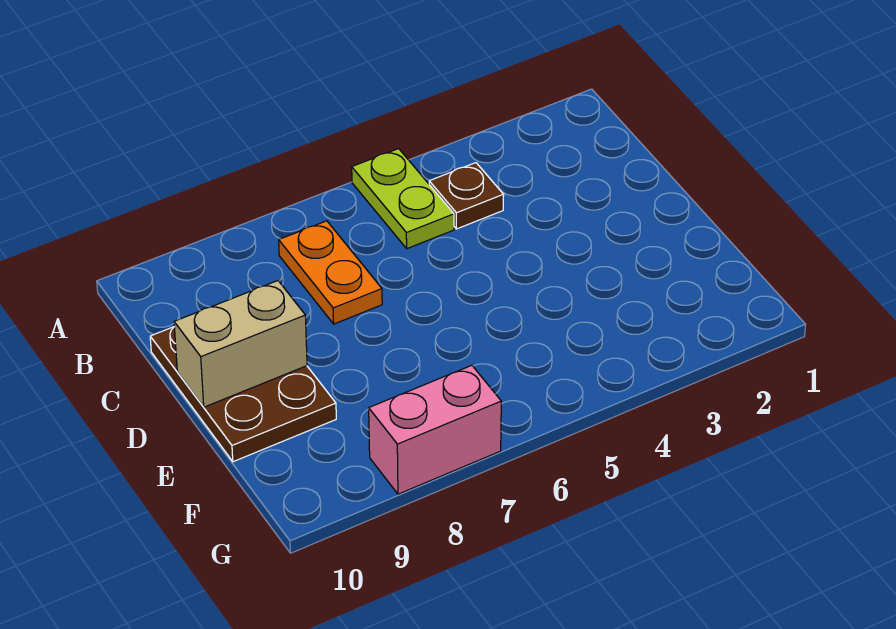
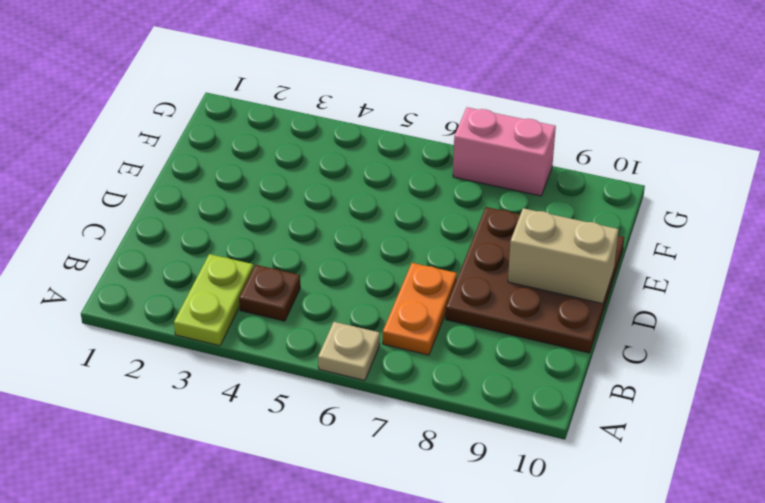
lime plate A5:B5 level 1 -> lime plate A3:B3 level 1
none -> tan plate A6 level 1
brown plate C9:E10 level 1 -> brown plate C8:E10 level 1

